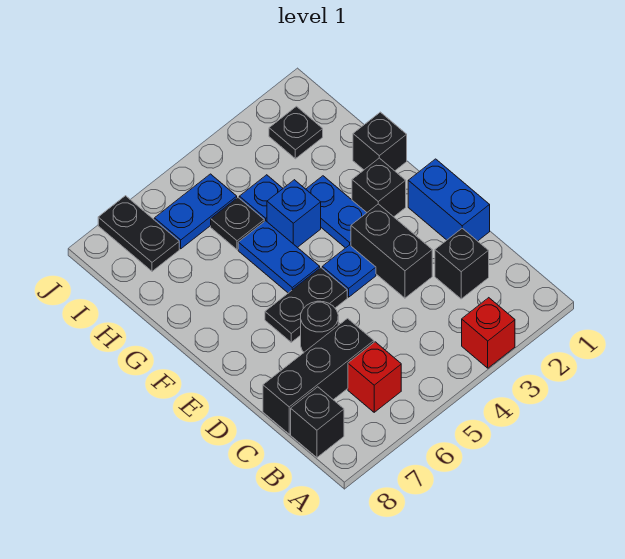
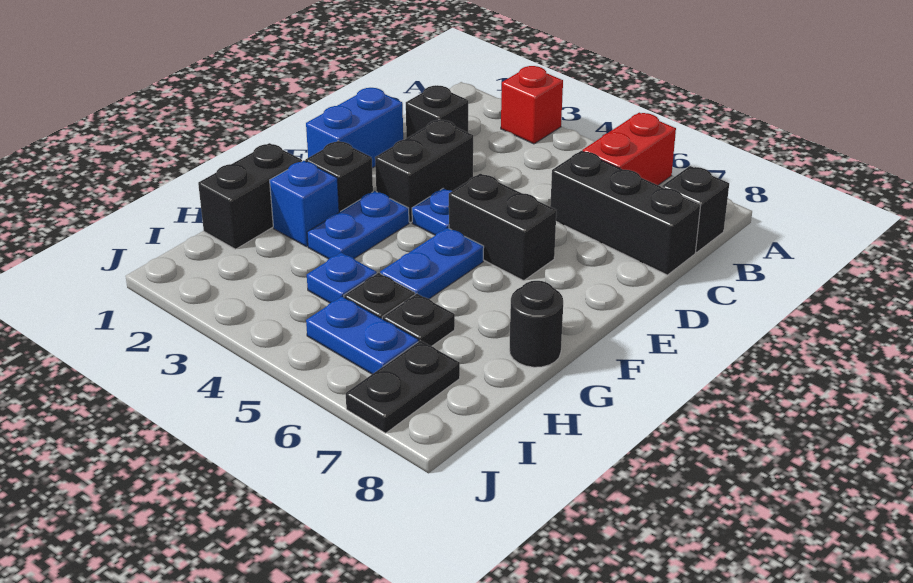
red brick B6 level 1 -> red brick A6:B6 level 1
black round brick D6 level 1 -> black round brick G8 level 1
black plate E5:E6 level 1 -> black brick E5:E6 level 1
black brick G1 level 1 -> black brick G1:H1 level 1
blue brick G4 level 1 -> blue brick G2 level 1
black plate I2 level 1 -> black plate H6 level 1

